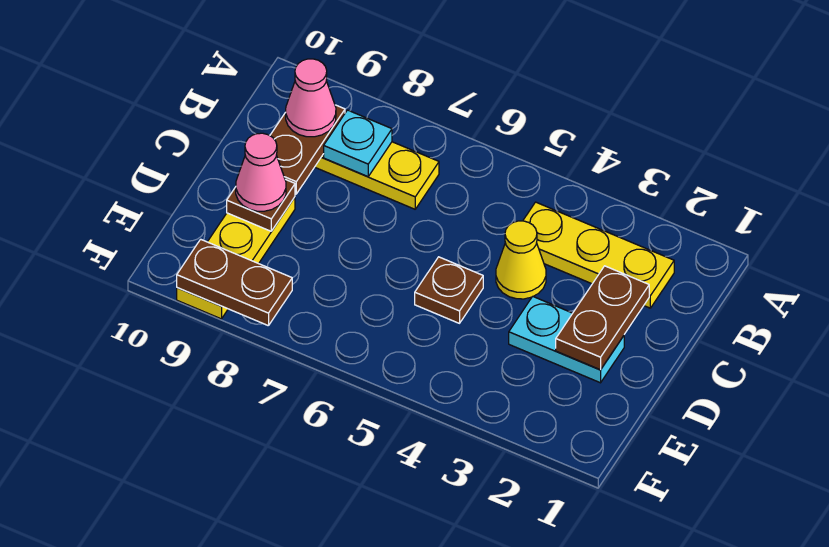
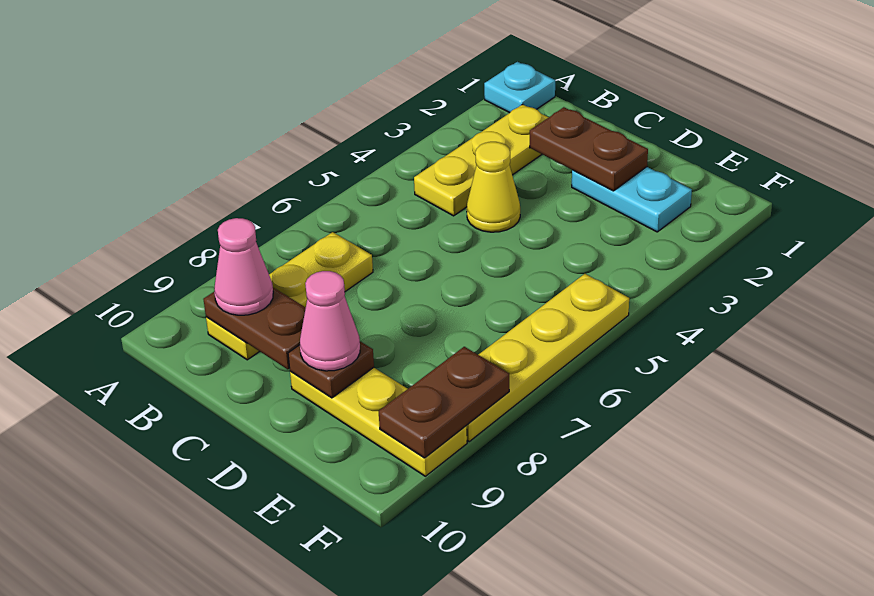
cyan plate B8 level 2 -> cyan plate A1 level 1
cyan plate D2:D3 level 1 -> cyan plate D2:E2 level 1
brown plate D5 level 1 -> none
none -> yellow plate F5:F8 level 1

